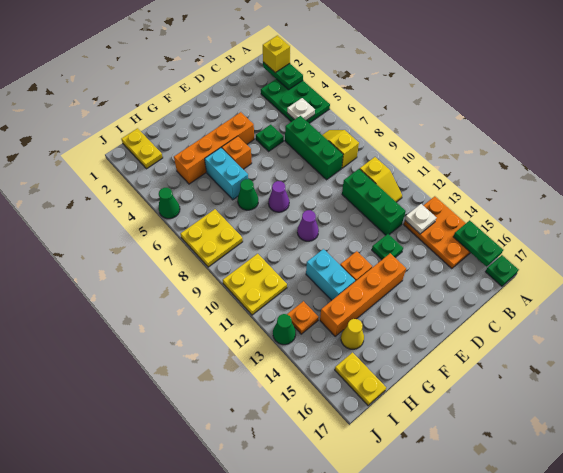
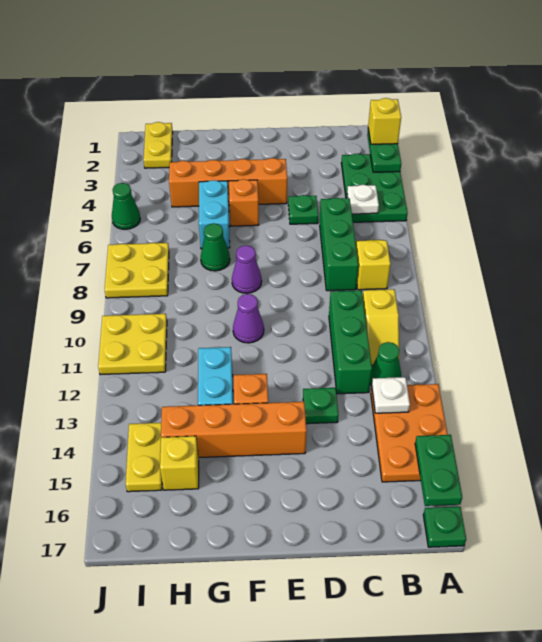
yellow cone H15 level 1 -> yellow brick H15 level 1
orange plate I13 level 1 -> none
yellow plate I16:I17 level 1 -> yellow plate I14:I15 level 1
green cone J13 level 1 -> green cone B12 level 1

